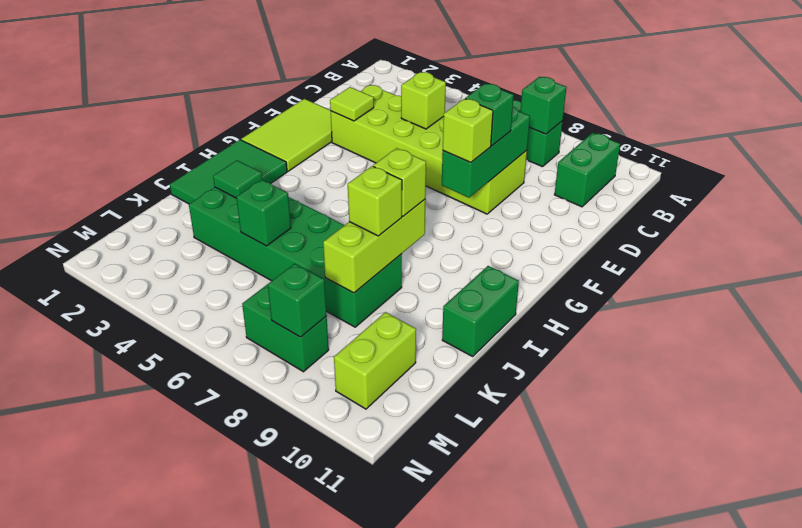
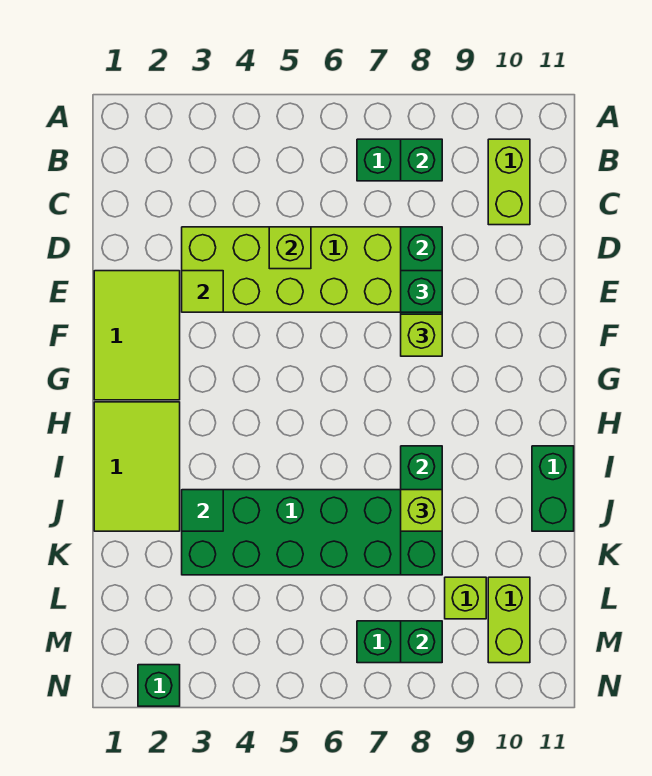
green brick B10:C10 level 1 -> lime brick B10:C10 level 1
green tile H1:J2 level 1 -> lime tile H1:J2 level 1
lime brick I8:K8 level 2 -> green brick I8:K8 level 2
lime brick I8 level 3 -> lime brick L9 level 1
green brick K5 level 2 -> green brick N2 level 1

